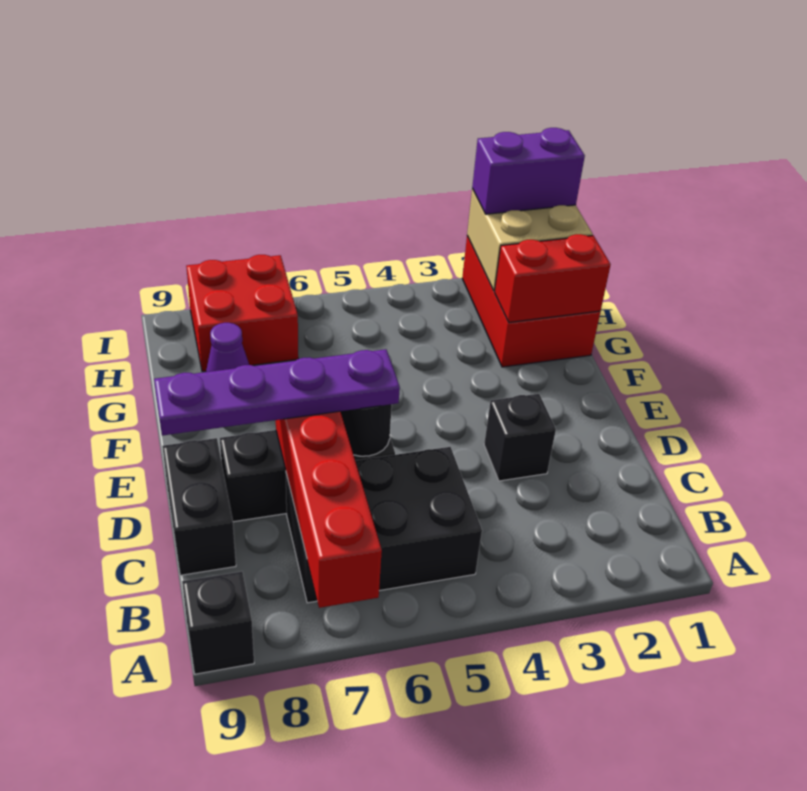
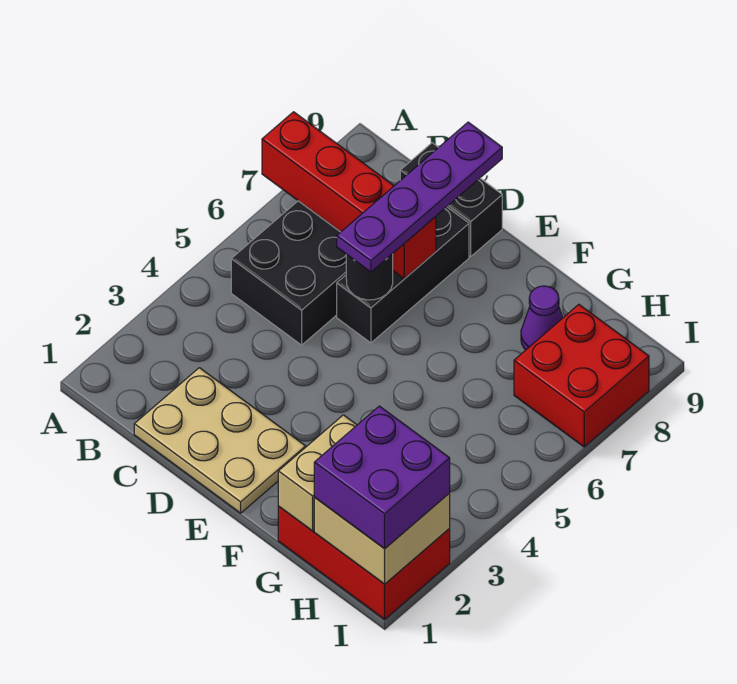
black brick A9 level 1 -> none
none -> tan plate C1:E2 level 1
black brick D3 level 1 -> none
red brick G1:G2 level 2 -> tan brick G1:G2 level 2
purple brick I1:I2 level 3 -> purple brick H1:I2 level 3

